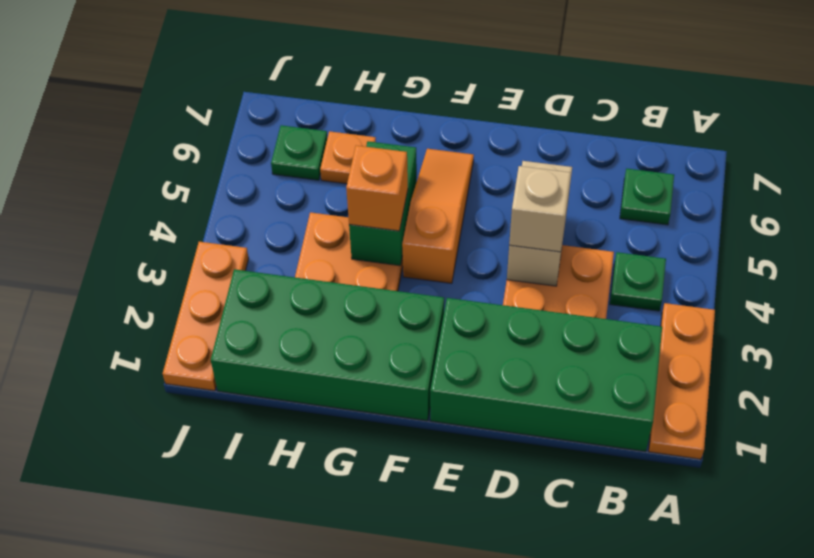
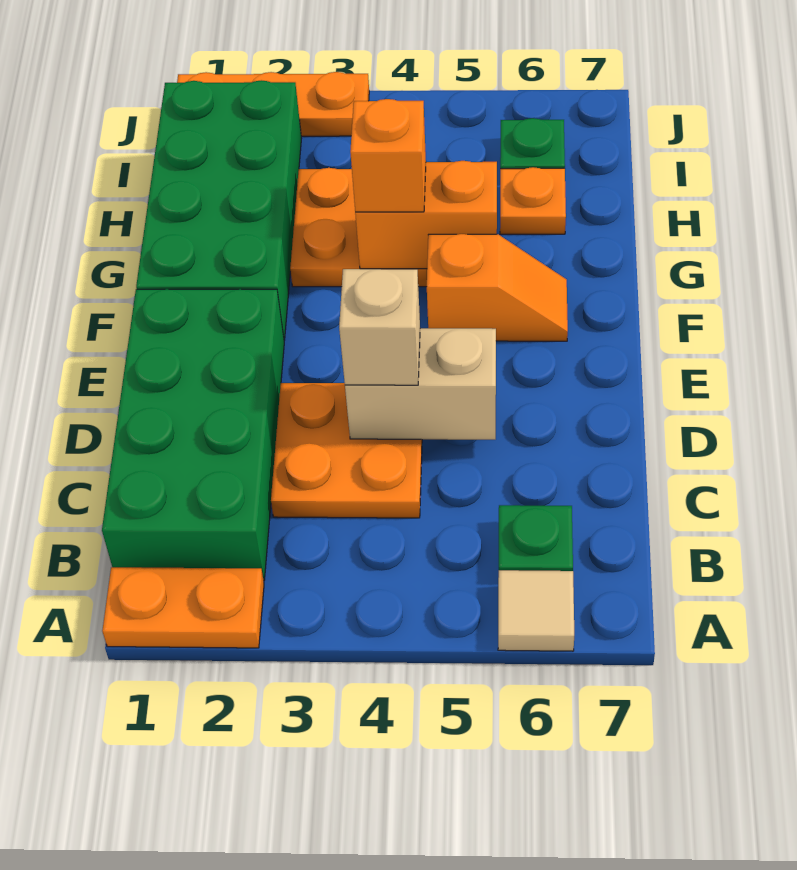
orange plate A1:A3 level 1 -> orange plate A1:A2 level 1
none -> tan tile A6 level 1
green plate B4 level 1 -> none
orange slope F4:F6 level 1 top 4 -> orange slope F5:F6 level 1 top 5
green brick G4:G5 level 2 -> orange brick G4:G5 level 2

